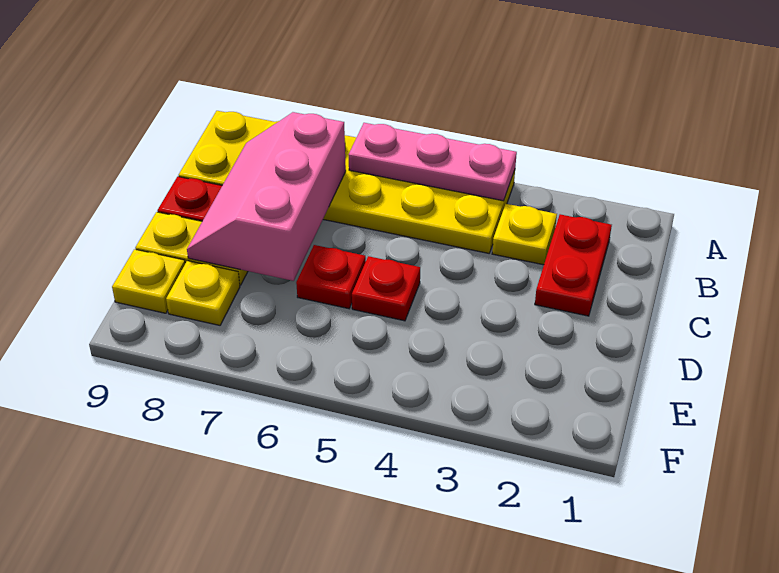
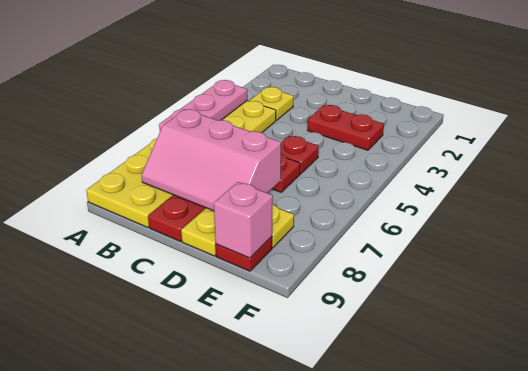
red plate B2:C2 level 1 -> red plate D3:E3 level 1
yellow plate E9 level 1 -> red plate E9 level 1
none -> pink brick E9 level 2

